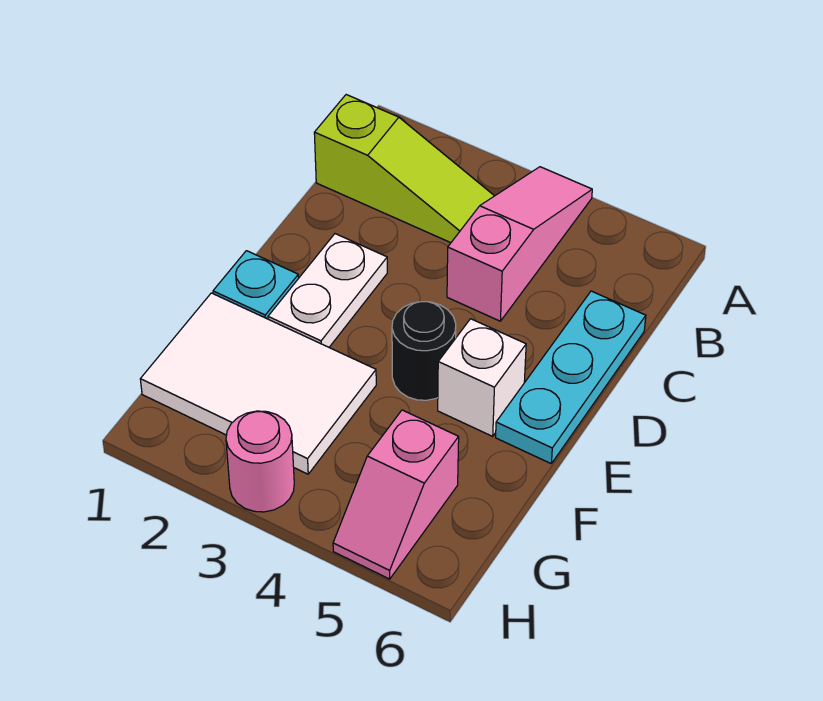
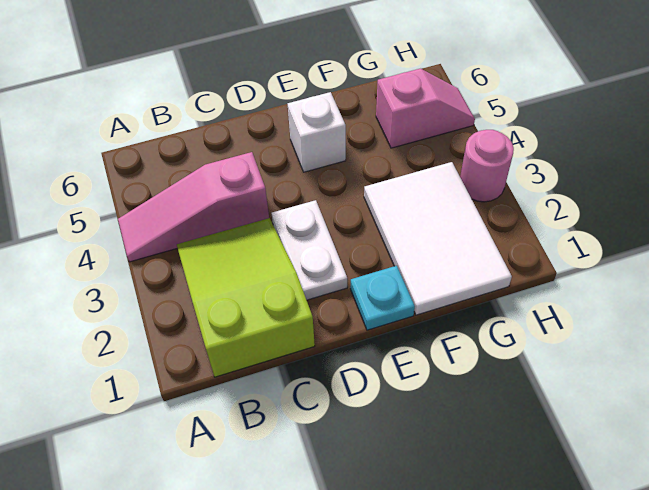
lime slope B1:B3 level 1 top 1 -> lime slope B1:C3 level 1 top 1
cyan plate C6:E6 level 1 -> none
white plate D2:E2 level 1 -> white plate D2:D3 level 1
black round brick E4 level 1 -> none

